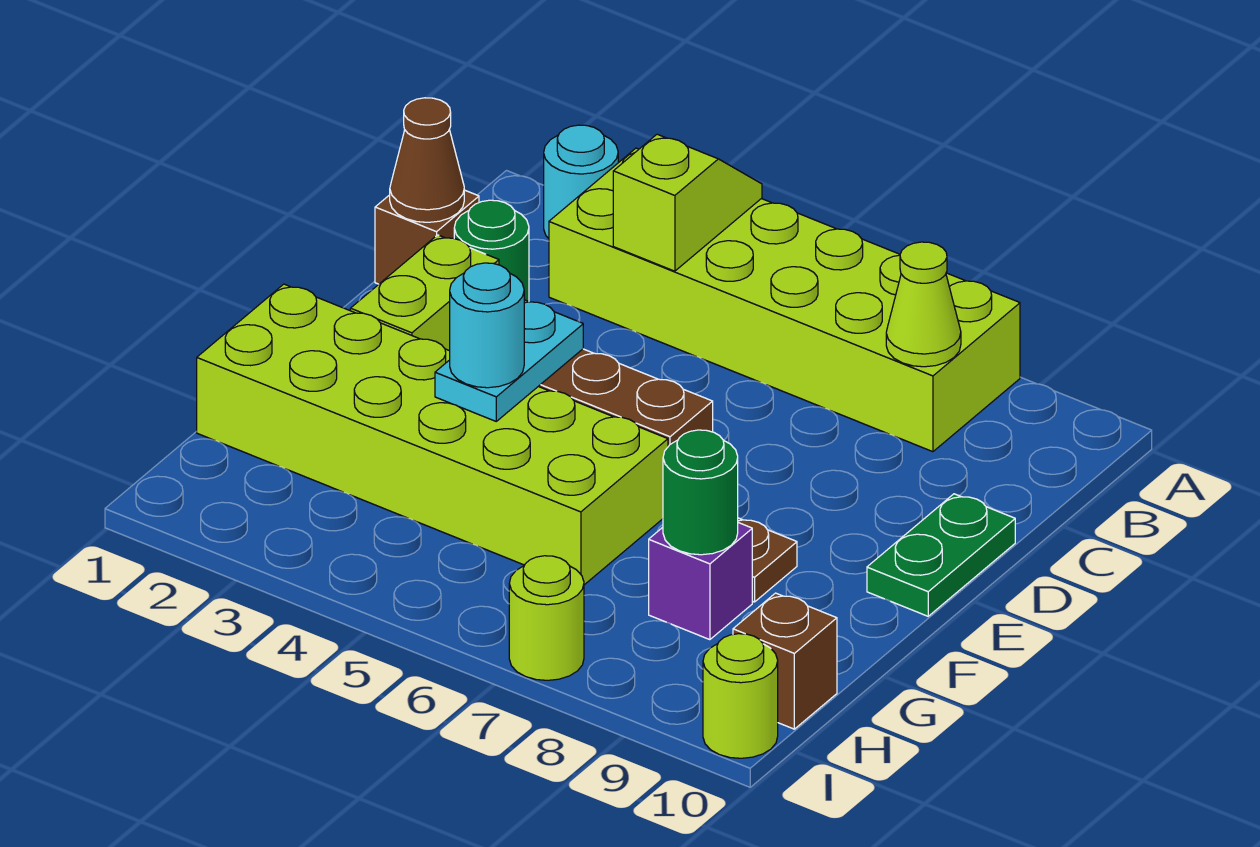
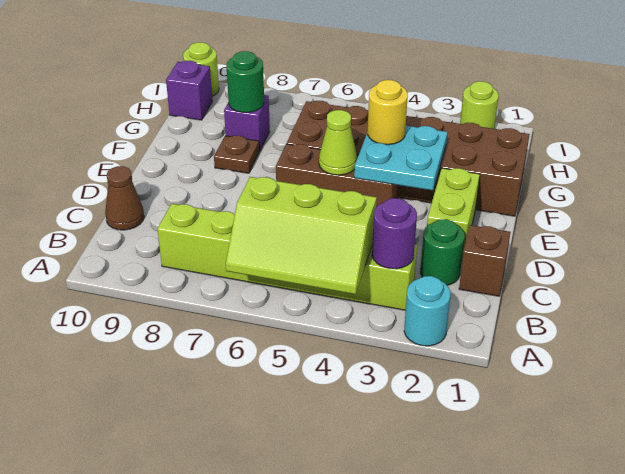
lime brick A3:B8 level 1 -> lime brick B3:B8 level 1
lime slope A4:B4 level 2 top B -> lime slope A4:B6 level 2 top B
none -> purple round brick B3 level 2
lime cone B8 level 2 -> lime cone E5 level 2
brown cone C1 level 2 -> brown cone C10 level 1
green plate D10:E10 level 1 -> none
cyan plate E4:F4 level 2 -> cyan plate E3:F4 level 2
lime brick F1:G6 level 1 -> brown brick F1:G6 level 1
cyan round brick F4 level 3 -> yellow round brick F4 level 3
brown brick H10 level 1 -> purple brick H10 level 1
lime round brick I7 level 1 -> lime round brick I2 level 1

